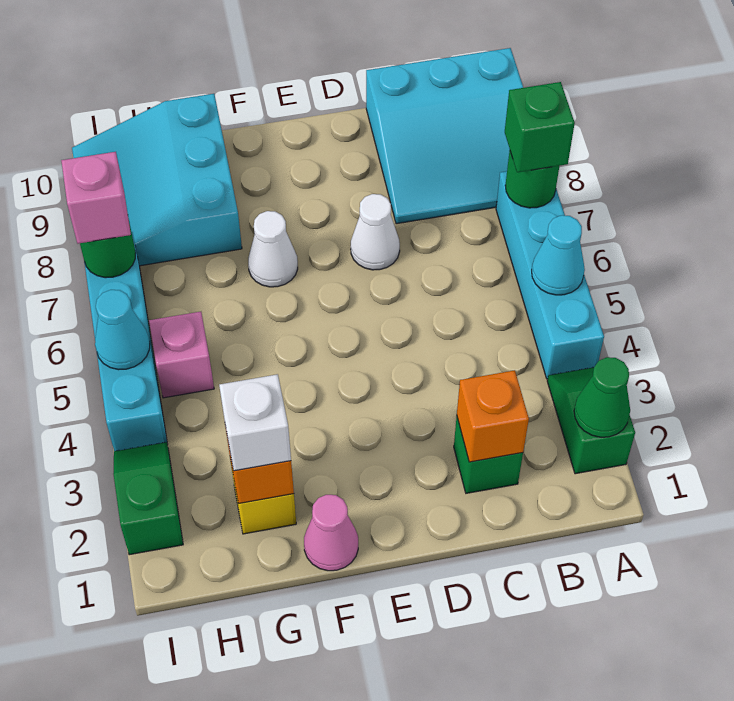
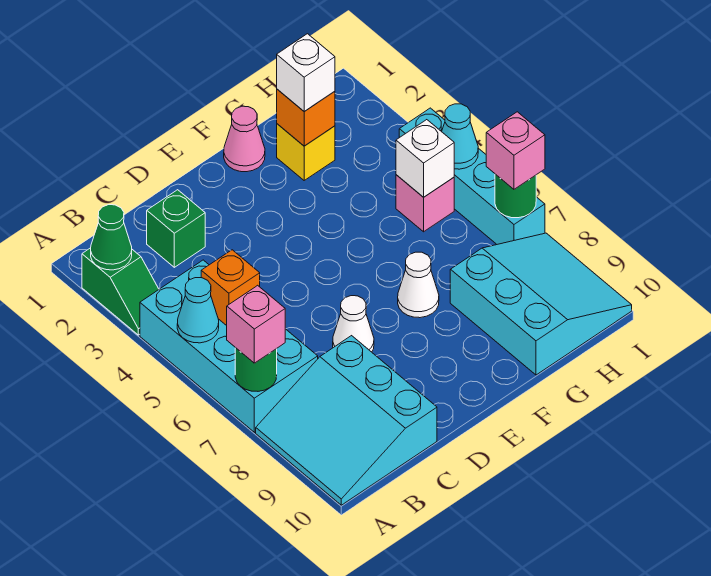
cyan brick A4:A7 level 1 -> cyan brick A4:B7 level 1
green brick A7 level 3 -> pink brick A7 level 3
cyan slope A8:C10 level 1 top 10 -> cyan slope A8:C10 level 1 top C
orange brick C2 level 2 -> orange brick B5 level 2
none -> white brick H5 level 2
green slope I2:I3 level 1 top 2 -> none

